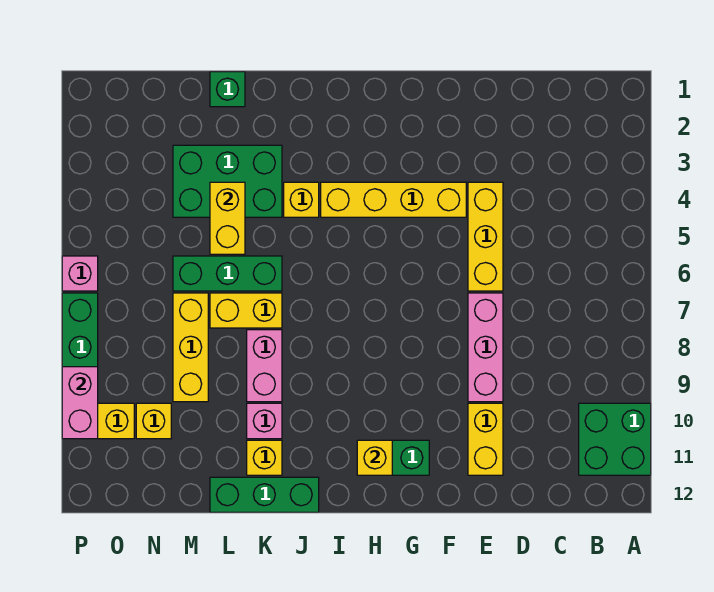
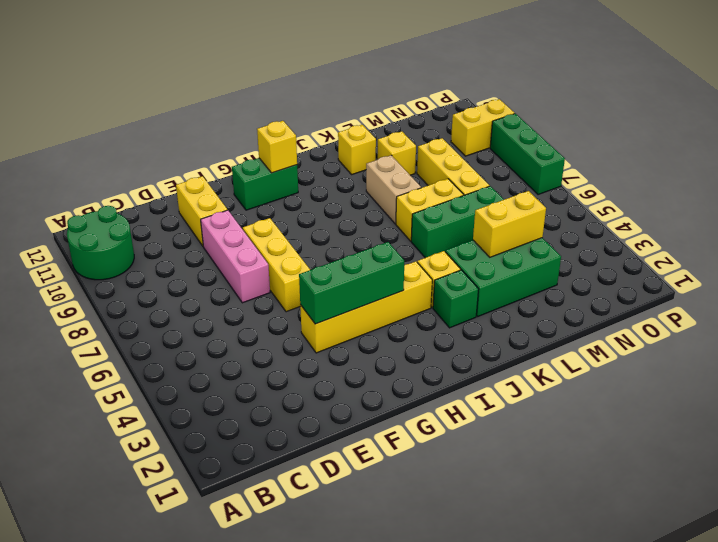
green brick A10:B11 level 1 -> green round brick A10:B11 level 1
yellow brick E4:E6 level 1 -> yellow brick F6:F8 level 1
green brick J12:L12 level 1 -> green brick F4:H4 level 2
pink brick K8:K9 level 1 -> tan brick K8:K9 level 1
pink brick K10 level 1 -> none
green brick L1 level 1 -> green brick J3 level 1
yellow brick L4:L5 level 2 -> yellow brick L4:M4 level 2
yellow brick N10 level 1 -> yellow brick L10 level 1
pink brick P6 level 1 -> none
pink brick P9:P10 level 2 -> none

